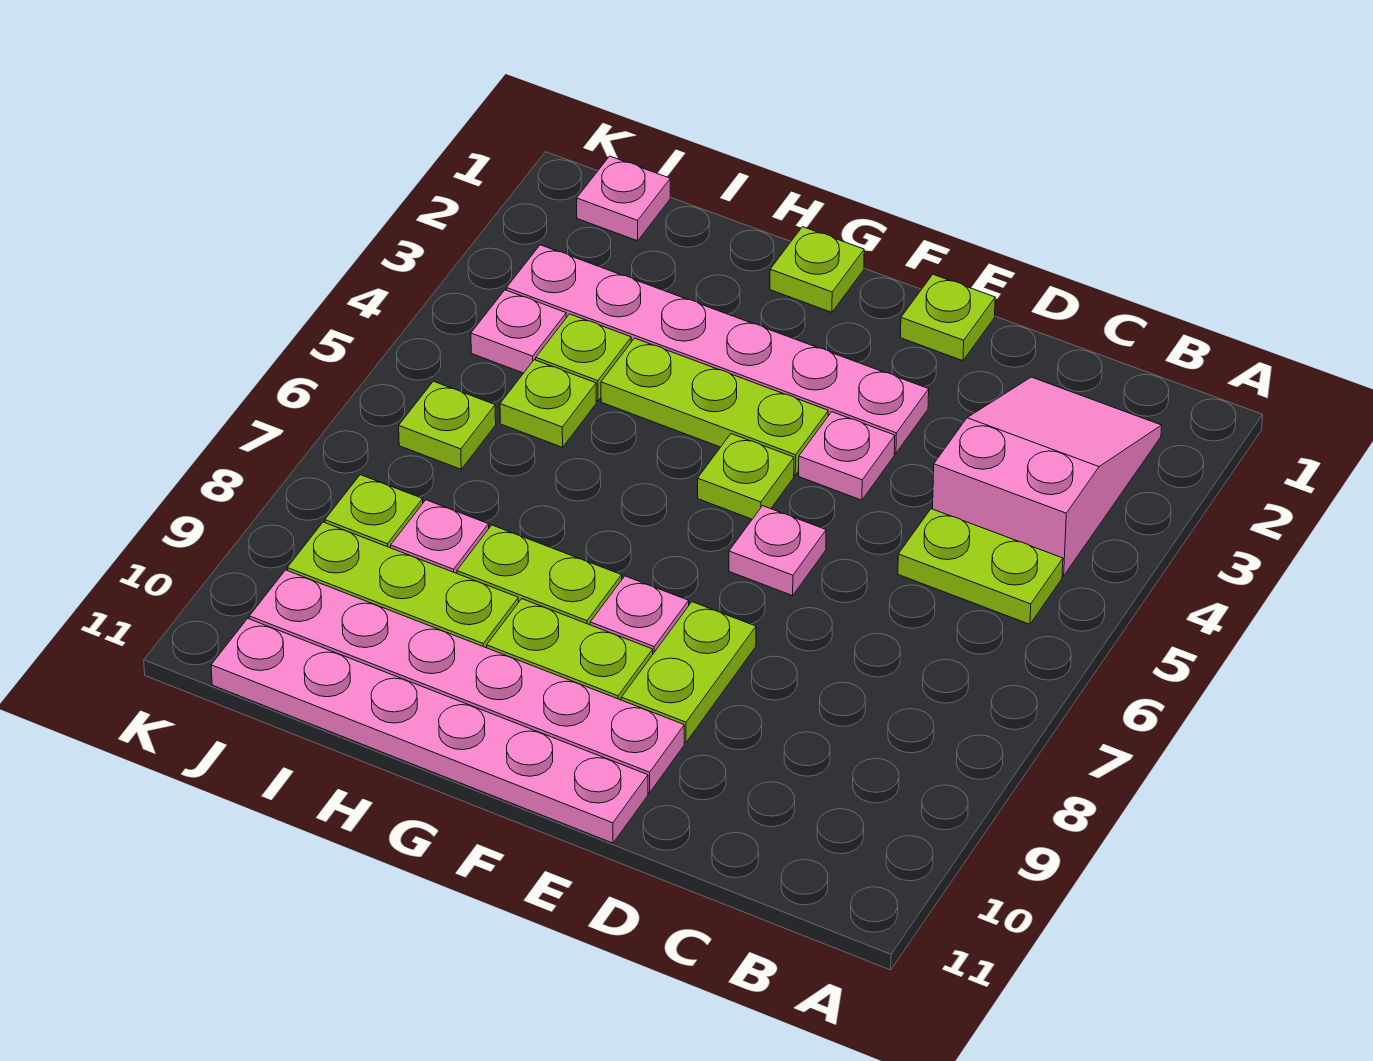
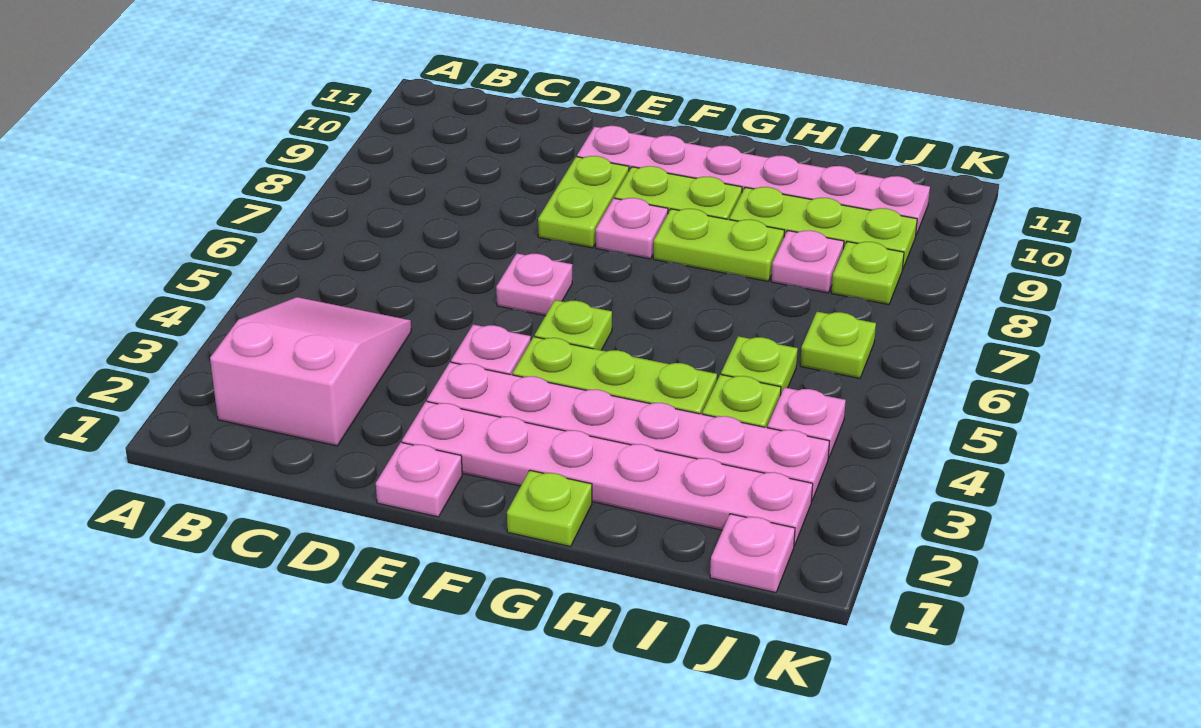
pink slope B2:C4 level 1 top 4 -> pink slope B2:C4 level 1 top 2
lime plate B5:C5 level 1 -> none
lime plate E1 level 1 -> pink plate E1 level 1
pink plate E11:J11 level 1 -> pink plate E2:J2 level 1

